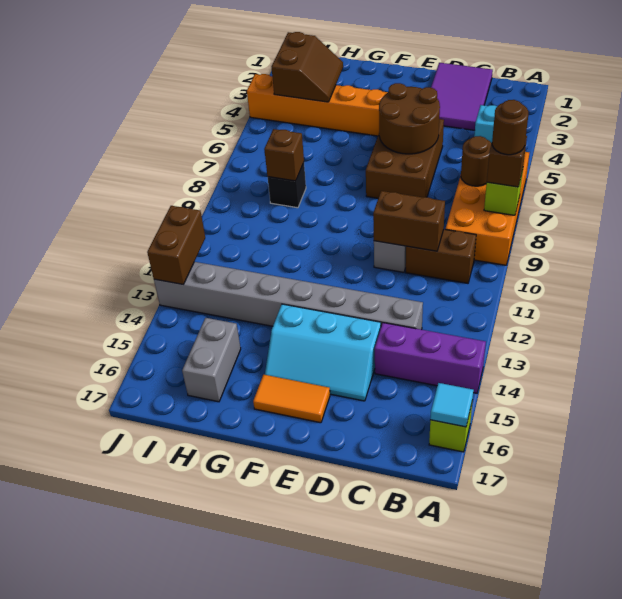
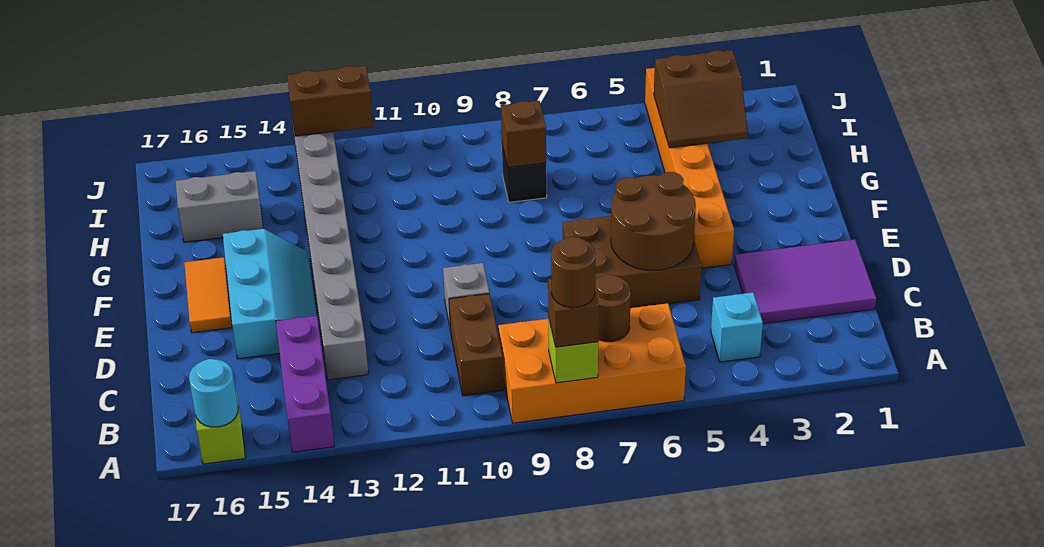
cyan tile A16 level 2 -> cyan round brick A16 level 2
brown brick C10:D10 level 2 -> none
cyan slope D14:F15 level 1 top 14 -> cyan slope D14:F15 level 1 top 15

